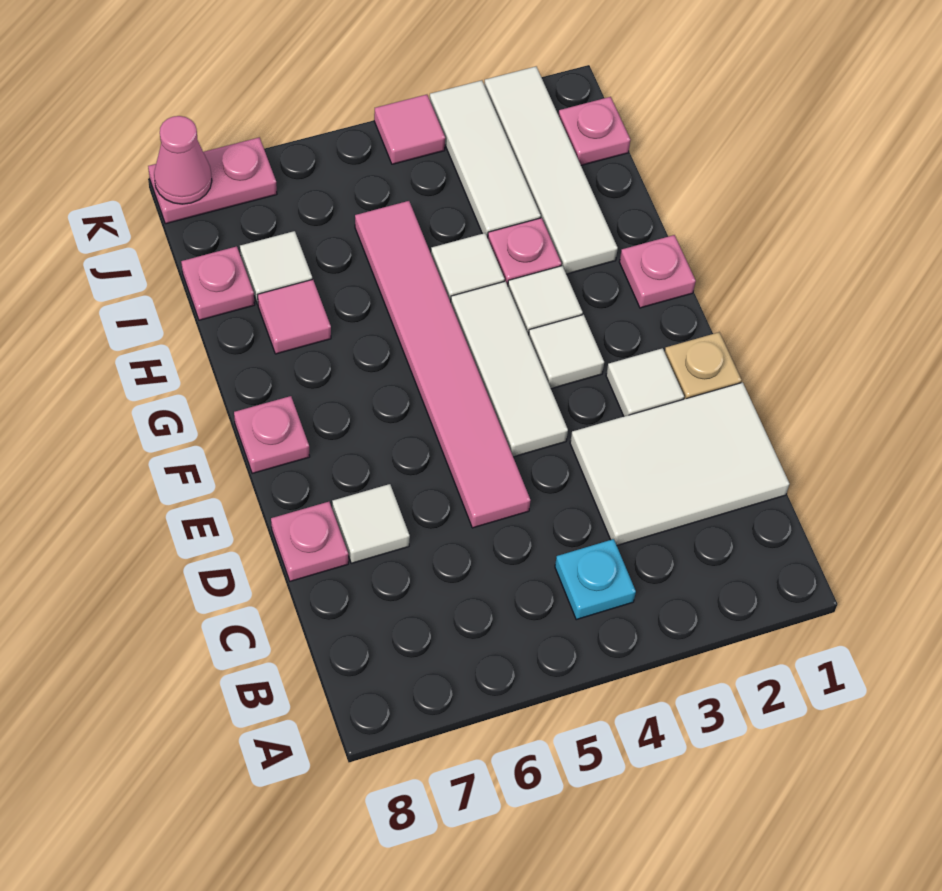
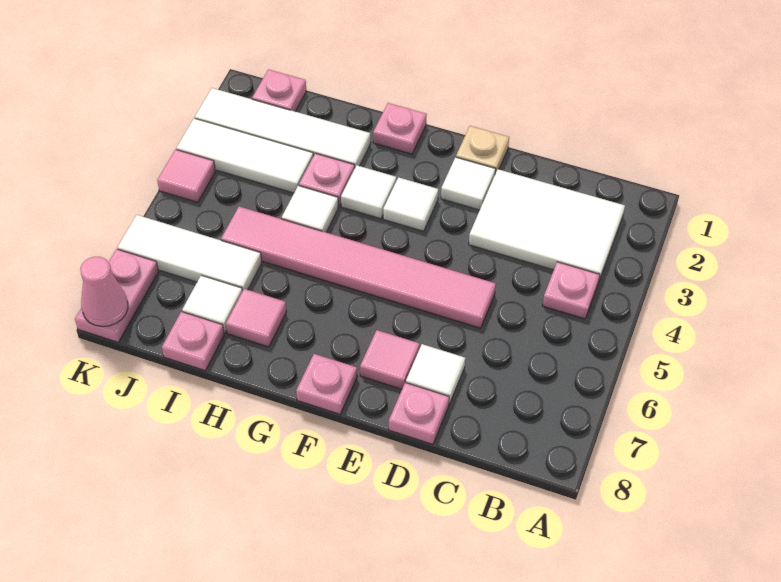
cyan plate B4 level 1 -> pink plate B4 level 1
white tile C1:D3 level 1 -> white tile B2:D3 level 1
white tile E4:G4 level 1 -> white tile I6:K6 level 1
none -> pink tile E7 level 1

